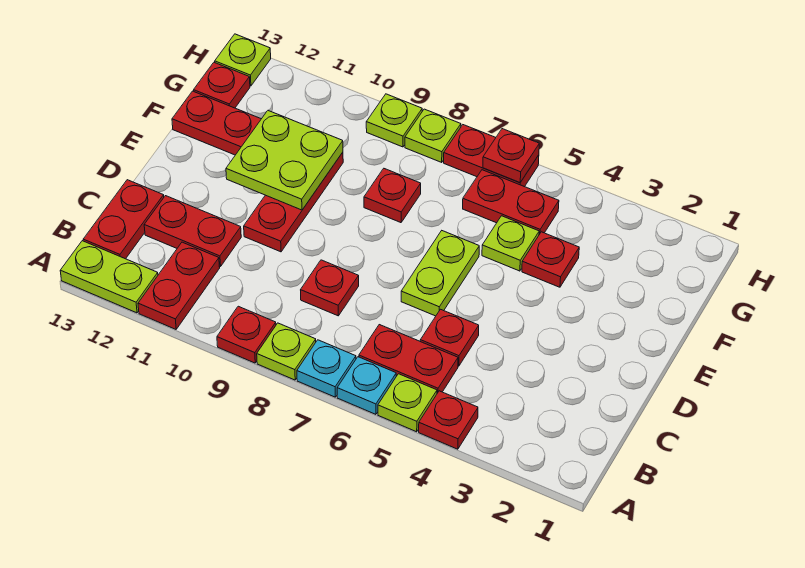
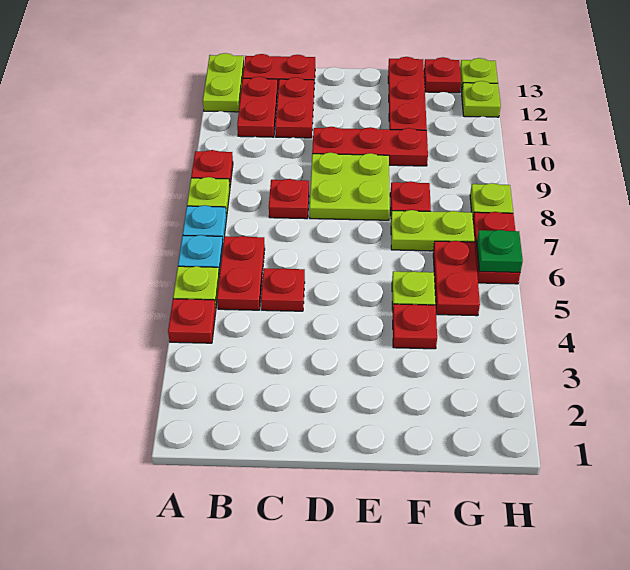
red plate A11:B11 level 1 -> red plate B11:B12 level 1
lime plate D6:E6 level 1 -> lime plate F7:G7 level 1
lime plate E10:F11 level 2 -> lime plate D8:E9 level 1
red plate H6 level 2 -> green plate H6 level 2
lime plate H9 level 1 -> lime plate H12 level 1

